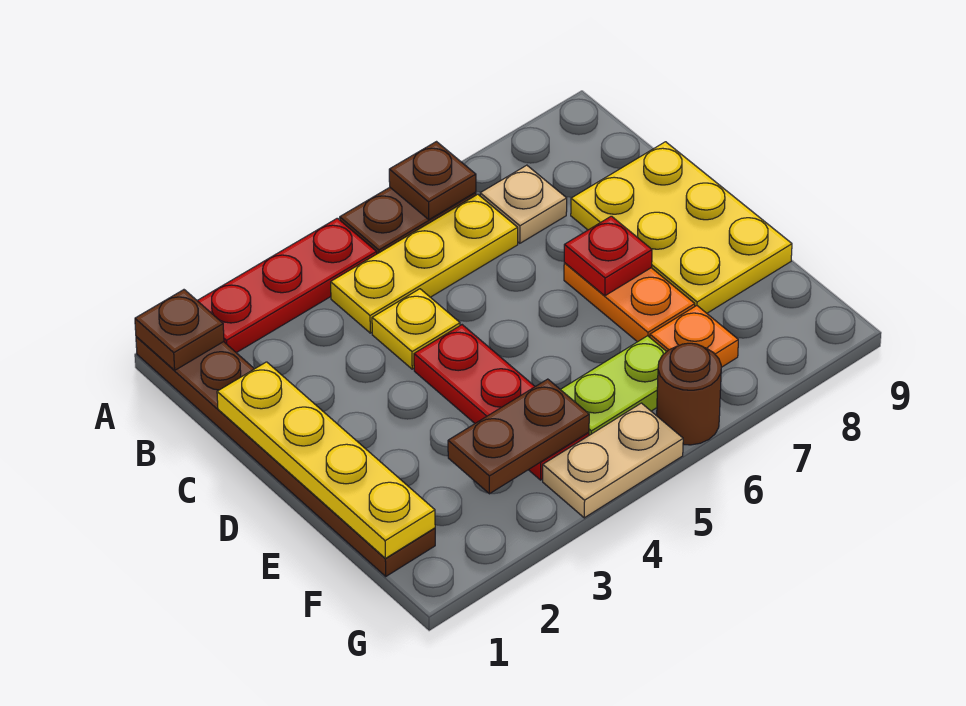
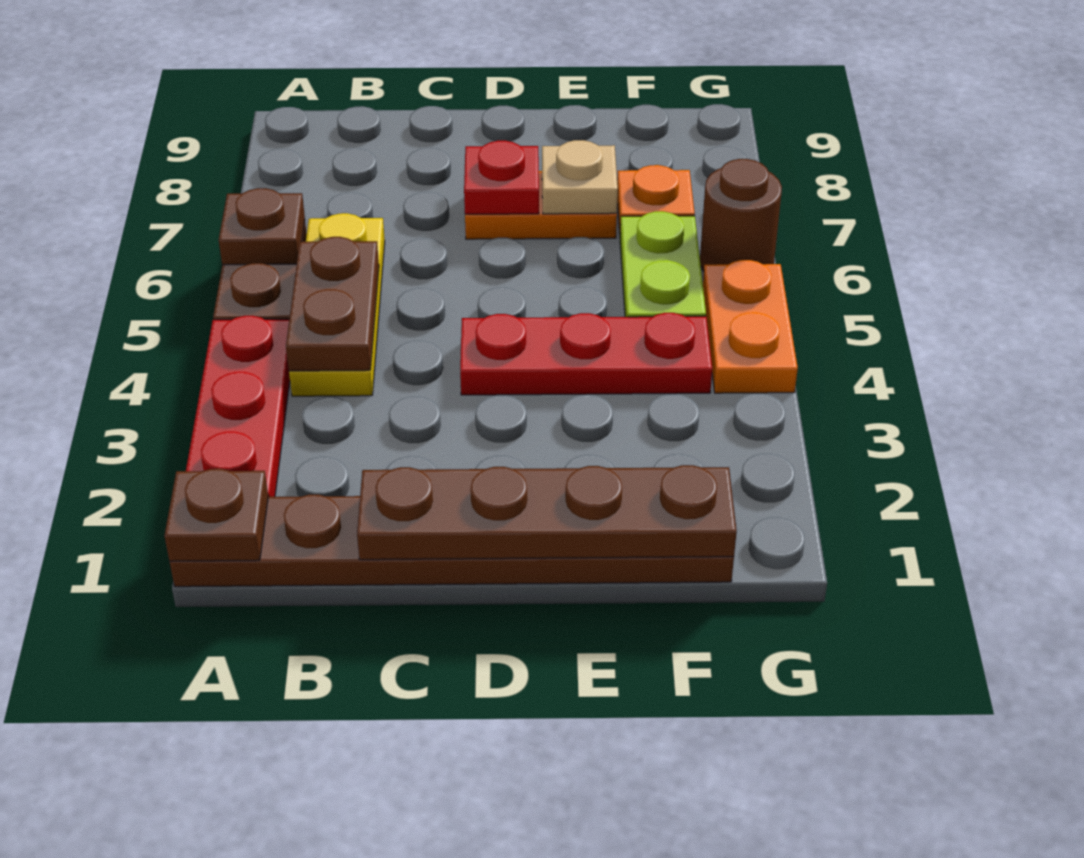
tan plate B7 level 1 -> tan plate E7 level 2
yellow plate C1:F1 level 2 -> brown plate C1:F1 level 2
yellow plate C4 level 1 -> none
yellow plate C8:E9 level 1 -> none
brown plate F3:F4 level 2 -> brown plate B4:B5 level 2
tan plate G4:G5 level 1 -> orange plate G4:G5 level 1

